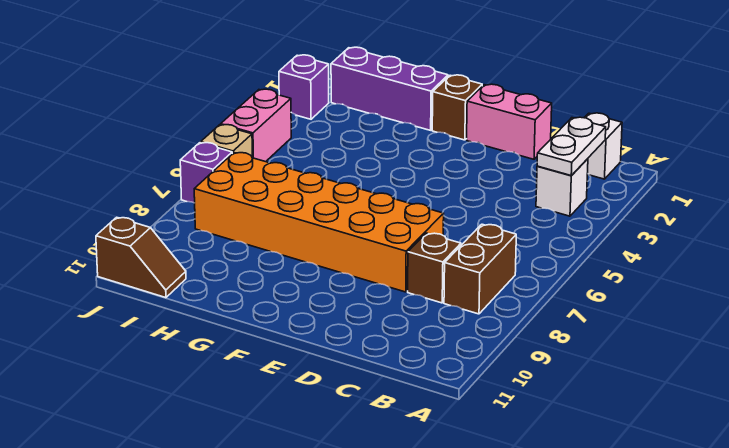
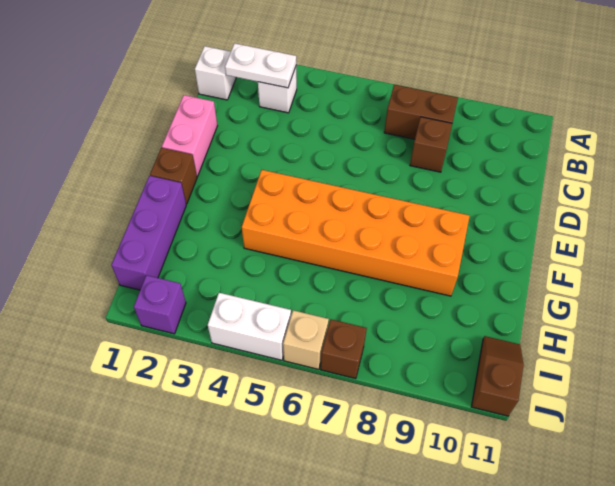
orange brick D7:I8 level 1 -> orange brick F4:G9 level 1
pink brick J4:J5 level 1 -> white brick J4:J5 level 1
purple brick J7 level 1 -> brown brick J7 level 1

